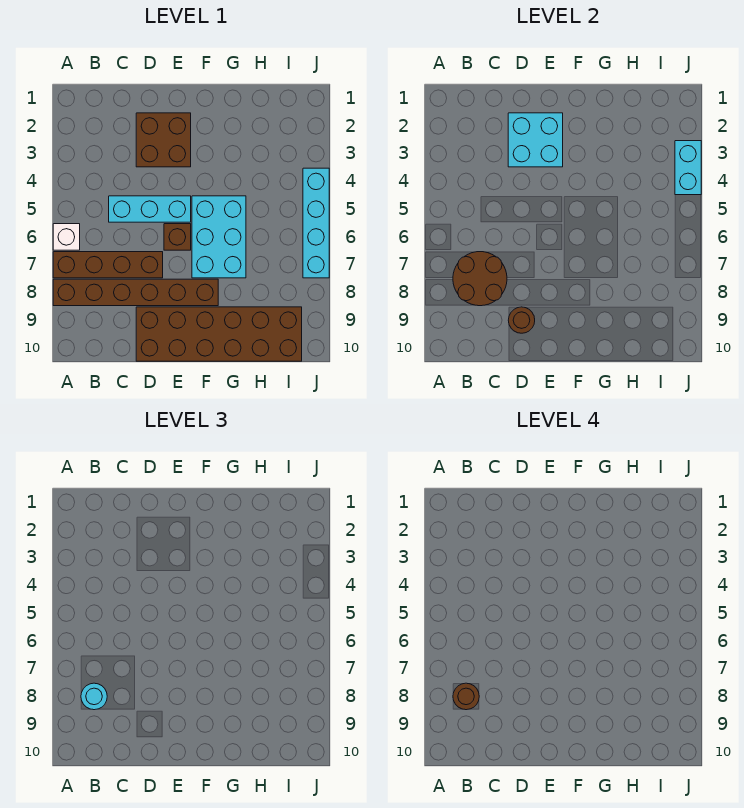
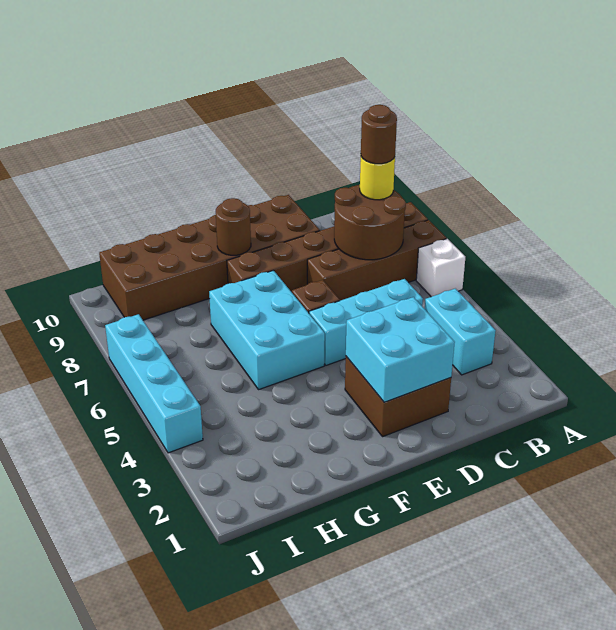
cyan round brick B8 level 3 -> yellow round brick B8 level 3
brown round brick D9 level 2 -> brown round brick F9 level 2
cyan brick J3:J4 level 2 -> cyan brick B3:B4 level 1

